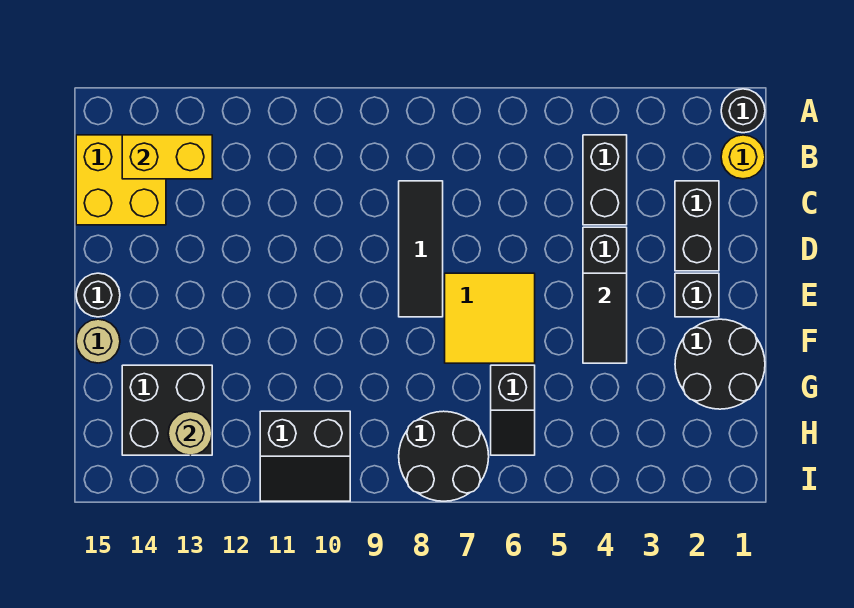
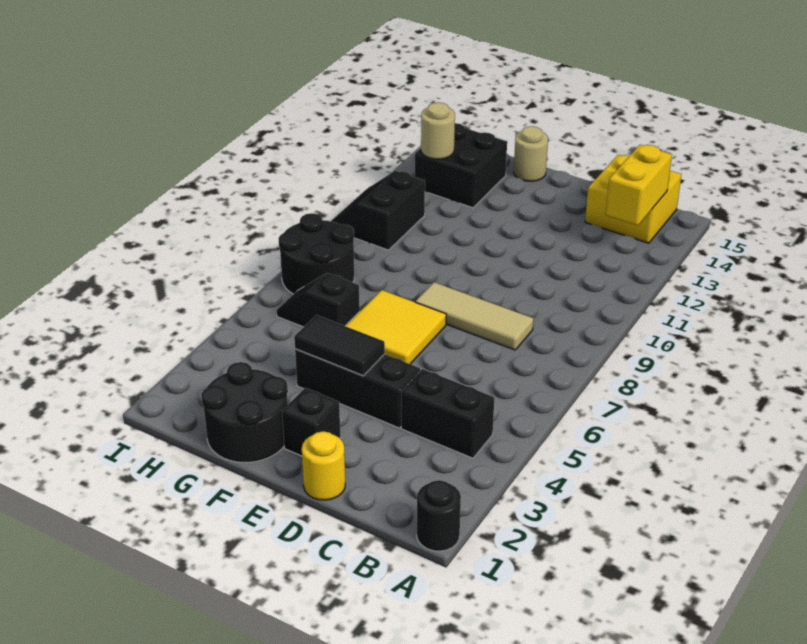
yellow round brick B1 level 1 -> yellow round brick D1 level 1
black brick C2:D2 level 1 -> none
black tile C8:E8 level 1 -> tan tile C8:E8 level 1
black round brick E15 level 1 -> none

